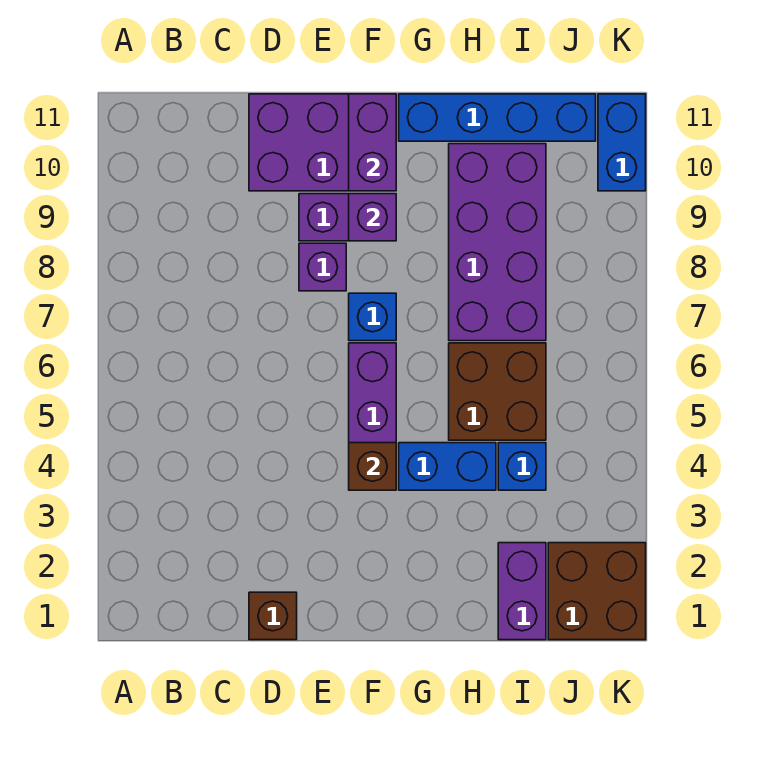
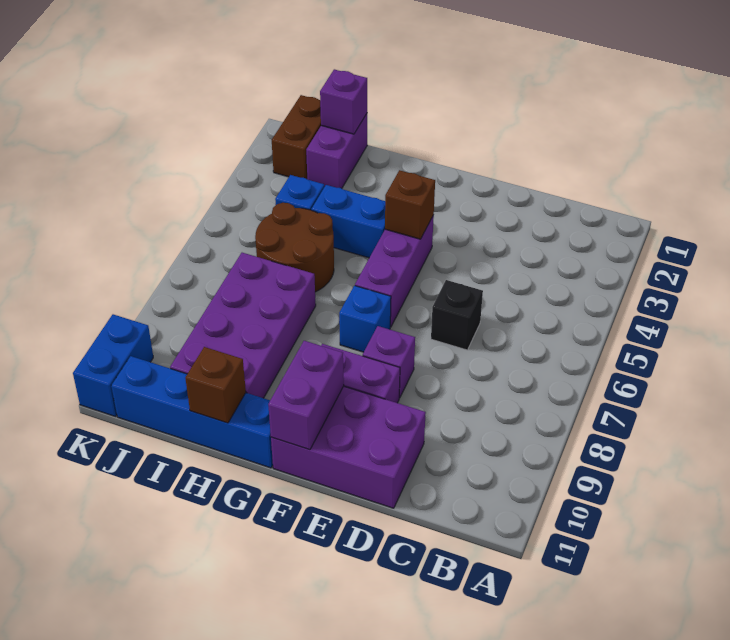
brown brick D1 level 1 -> brown brick H11 level 2
none -> black brick D6 level 1
purple brick F9 level 2 -> purple brick I1 level 2
brown brick H5:I6 level 1 -> brown round brick H5:I6 level 1
brown brick J1:K2 level 1 -> brown brick J1:J2 level 1

